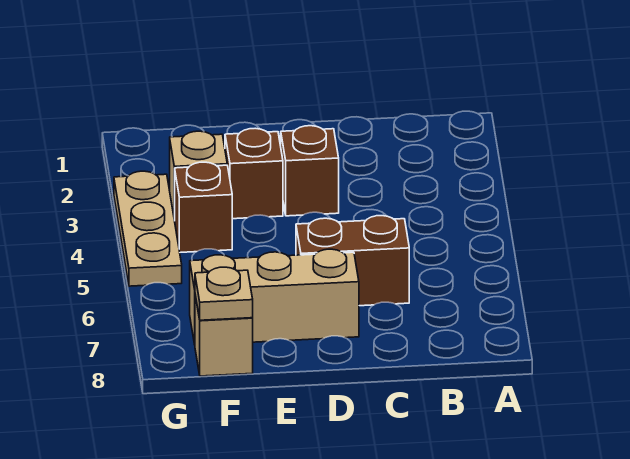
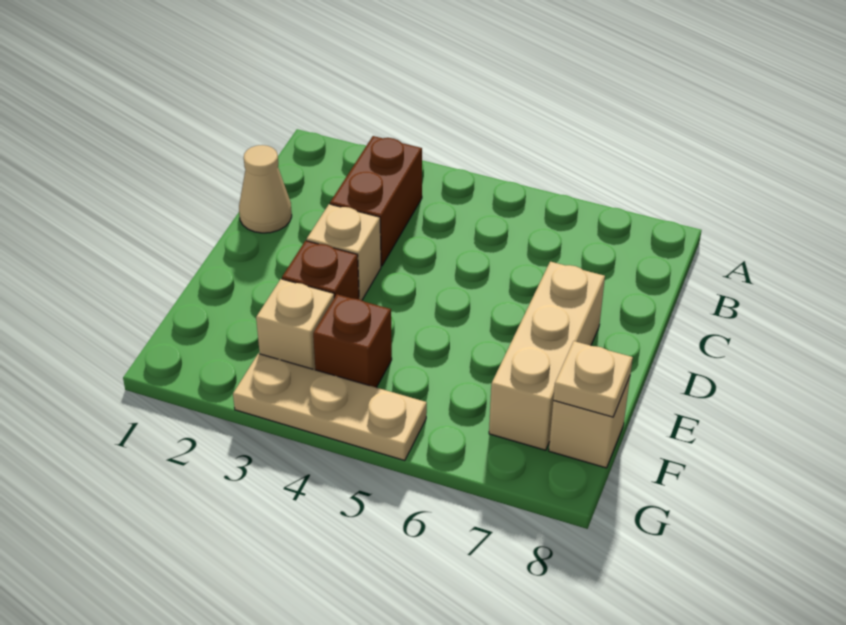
none -> tan cone C1 level 1
brown brick C6:D6 level 1 -> brown brick B3:C3 level 1
brown brick D3 level 1 -> tan brick D3 level 1

